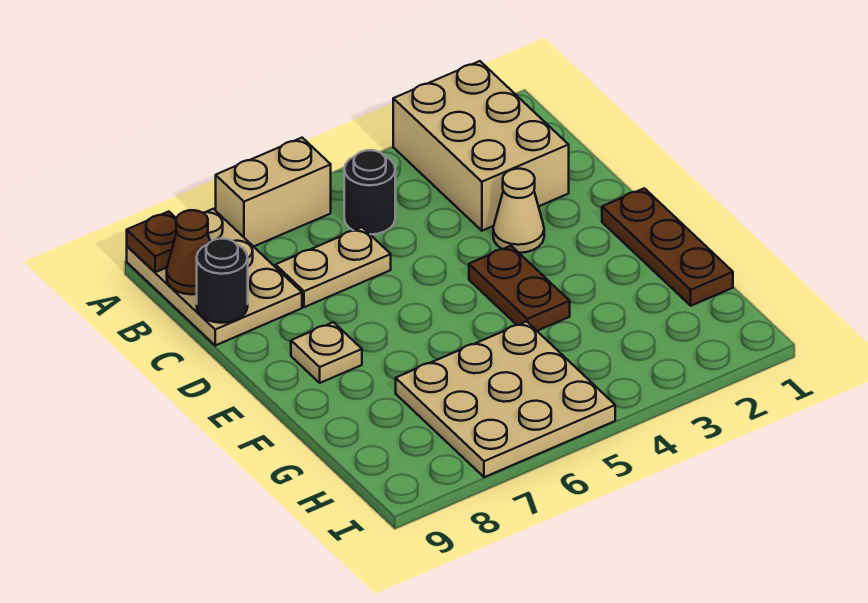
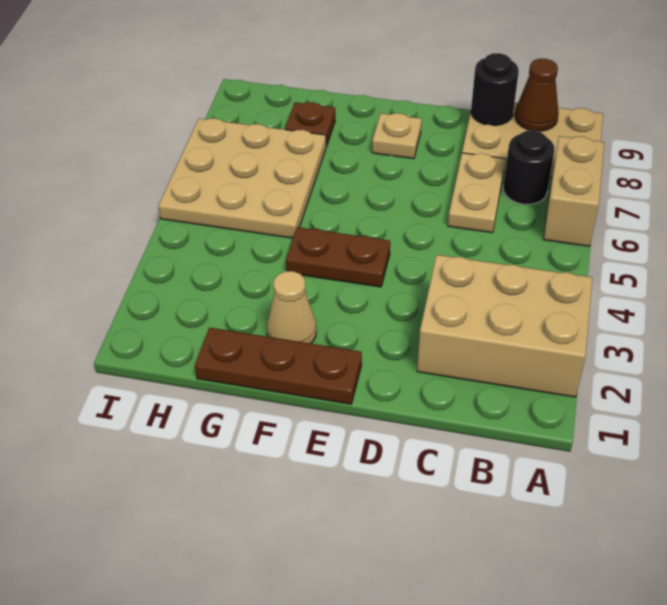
brown plate A9 level 2 -> brown plate G8 level 1
black round brick B5 level 1 -> black round brick B7 level 1
tan cone D3 level 1 -> tan cone F2 level 1

